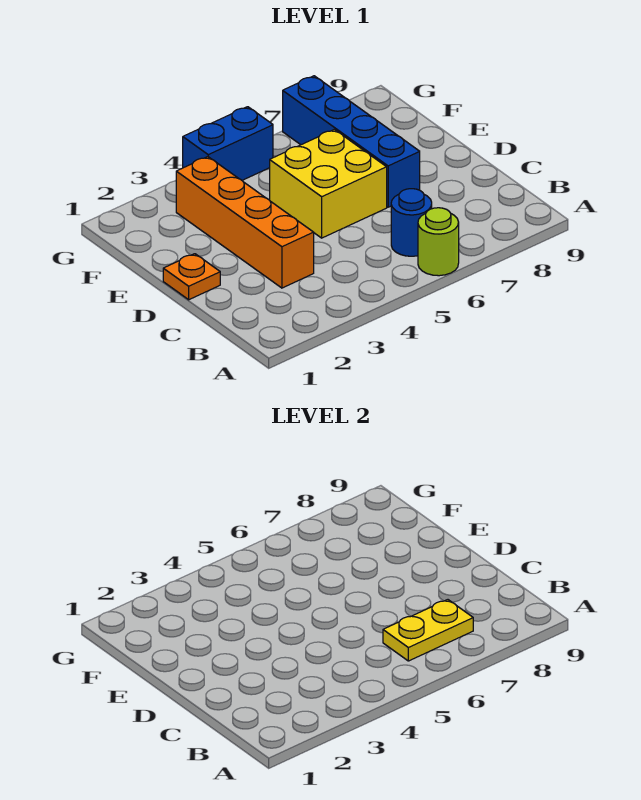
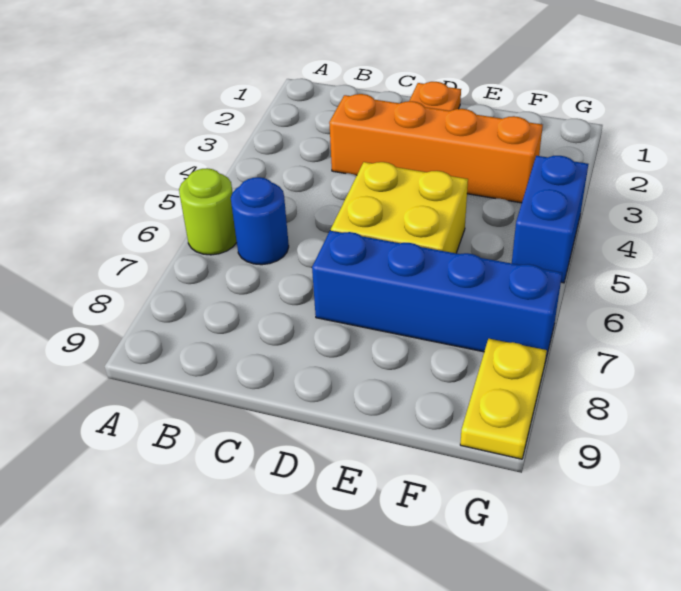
yellow plate B6:B7 level 2 -> yellow plate G8:G9 level 1

